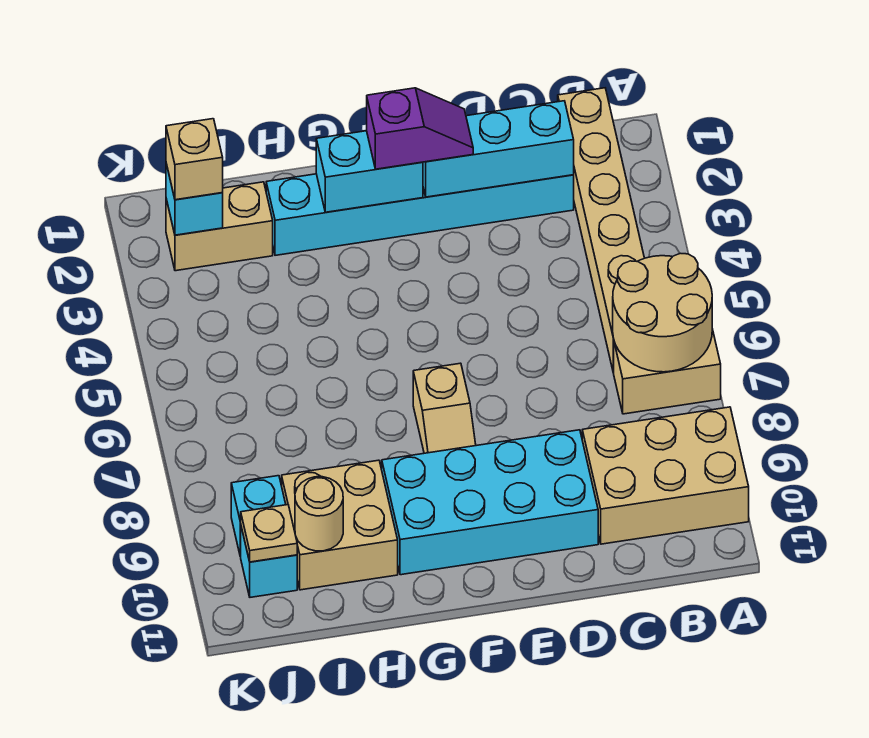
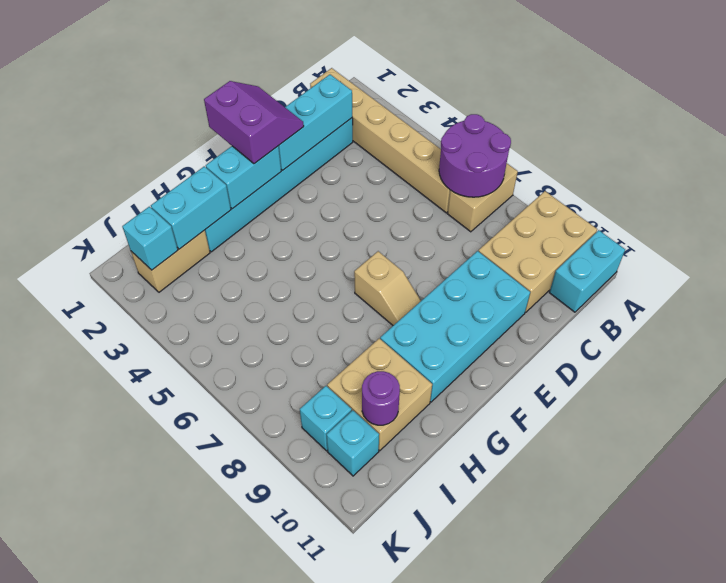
tan round brick A6:B7 level 2 -> purple round brick A6:B7 level 2
none -> cyan brick A11:B11 level 1
purple slope E2:F2 level 3 top F -> purple slope E1:F2 level 3 top F
none -> cyan brick H2:I2 level 2
tan round brick I10 level 2 -> purple round brick I10 level 2
tan brick J2 level 3 -> none
tan plate J10 level 2 -> none

